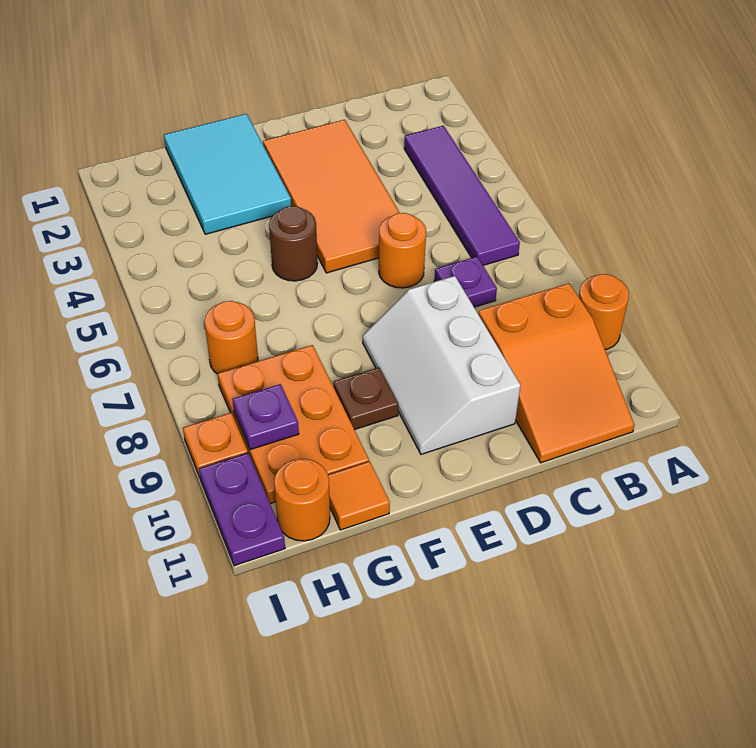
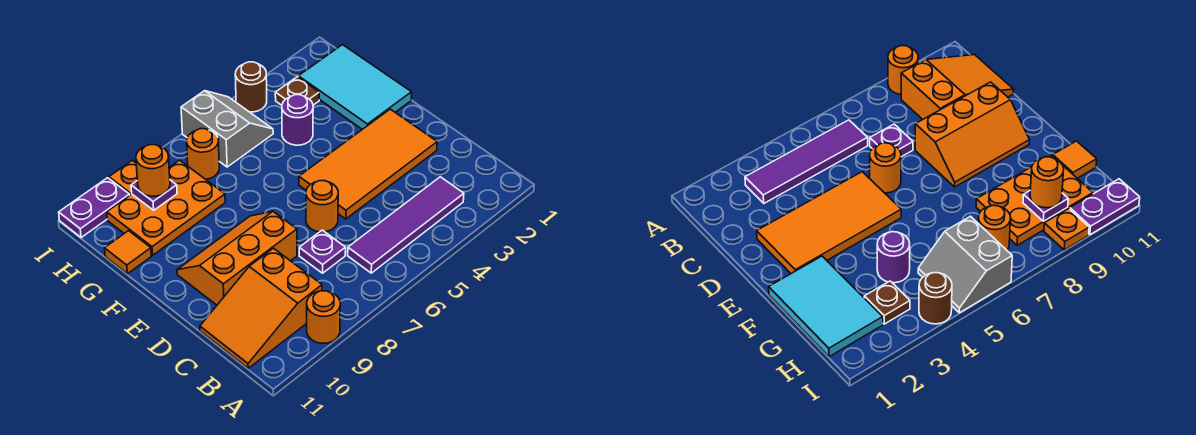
white slope D8:E10 level 1 top D -> orange slope D8:E10 level 1 top D
cyan tile F1:G3 level 1 -> cyan tile F1:H2 level 1
brown round brick F5 level 1 -> brown round brick I4 level 1
brown plate F9 level 1 -> brown plate H3 level 1
none -> purple round brick G4 level 1
none -> grey slope H5:I6 level 1 top 6
orange round brick H11 level 1 -> orange round brick H9 level 3

